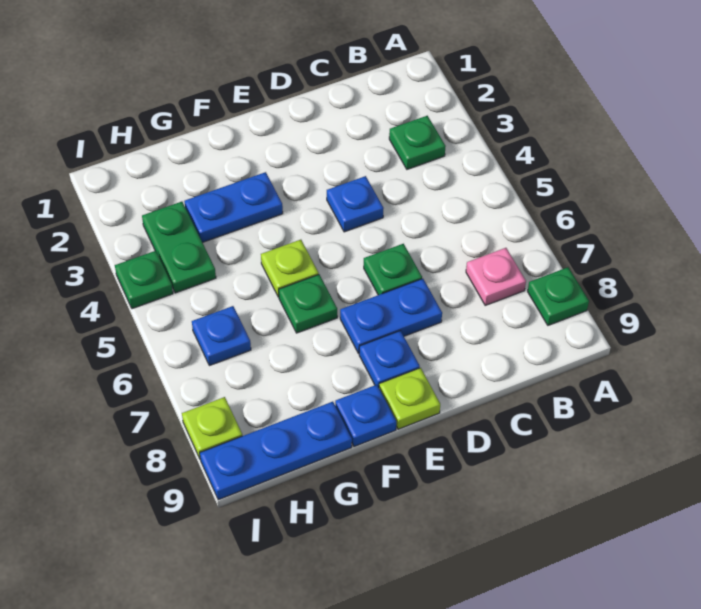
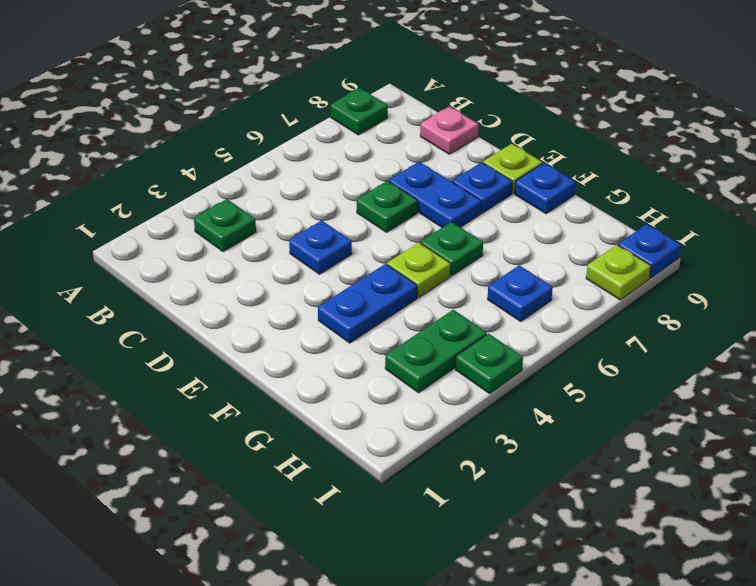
pink plate B7 level 1 -> pink plate C9 level 1
blue plate F3:G3 level 1 -> blue plate F3:F4 level 1
blue plate G9:I9 level 1 -> blue plate I9 level 1

